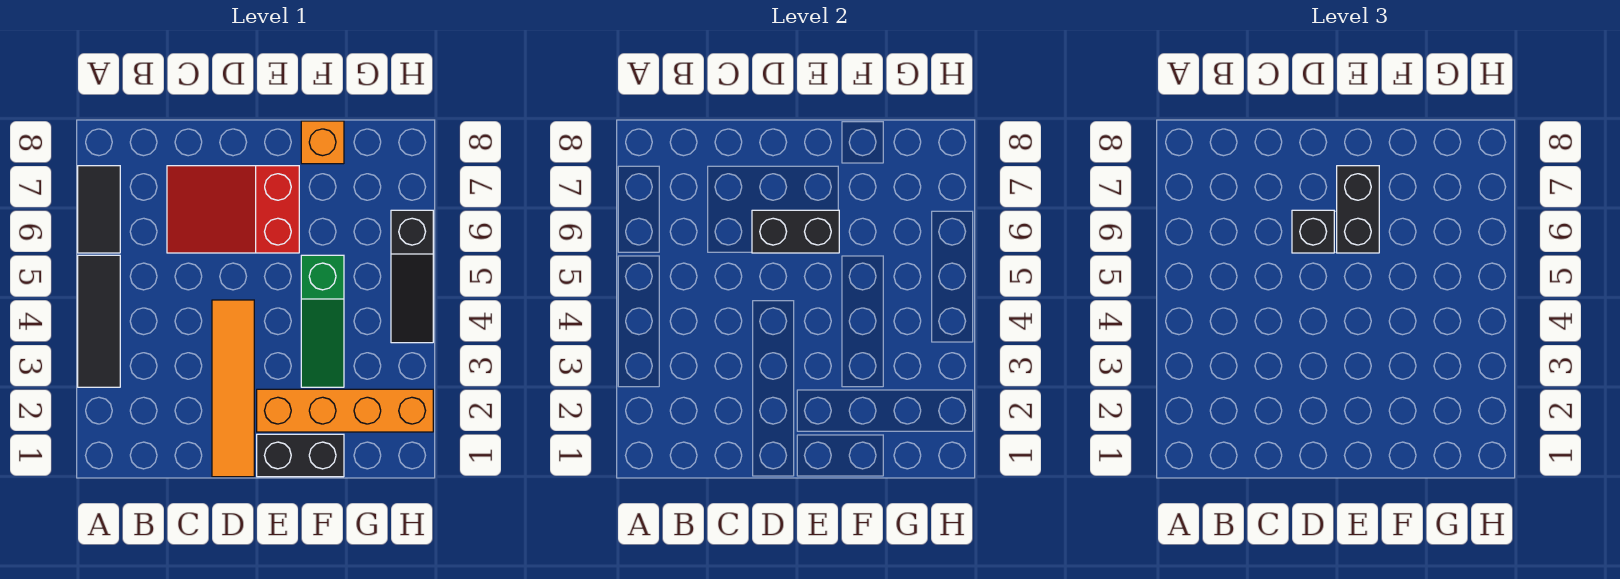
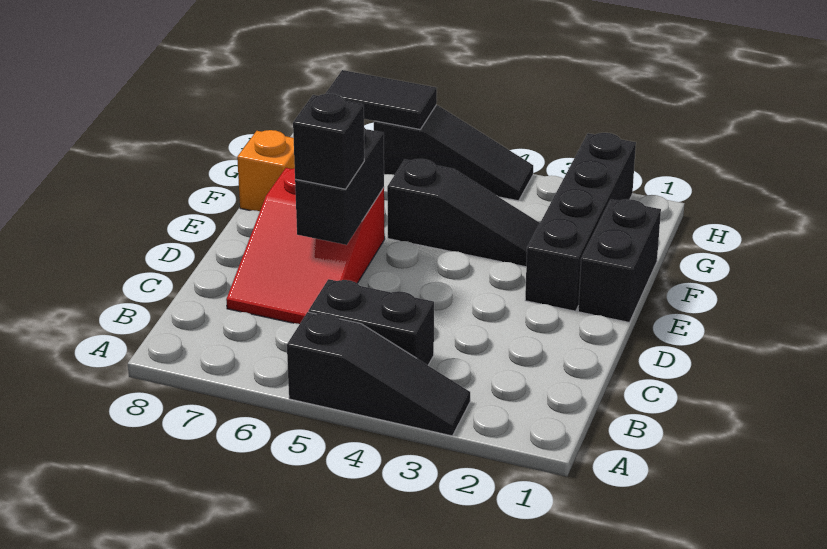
black tile A3:A5 level 1 -> black slope A3:A5 level 1 top 5
black tile A6:A7 level 1 -> black tile H6:H7 level 2
orange tile D1:D4 level 1 -> none
orange brick E2:H2 level 1 -> black brick E2:H2 level 1
black brick E6:E7 level 3 -> black brick B4:B5 level 1
green slope F3:F5 level 1 top 5 -> black slope F3:F5 level 1 top 5

